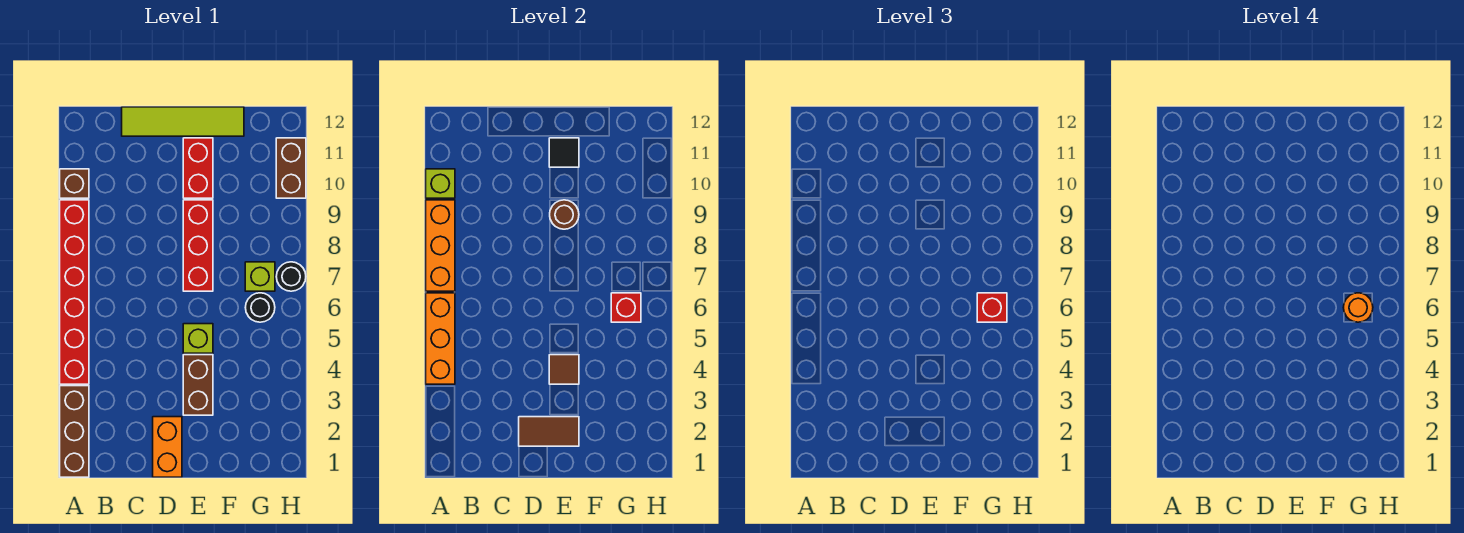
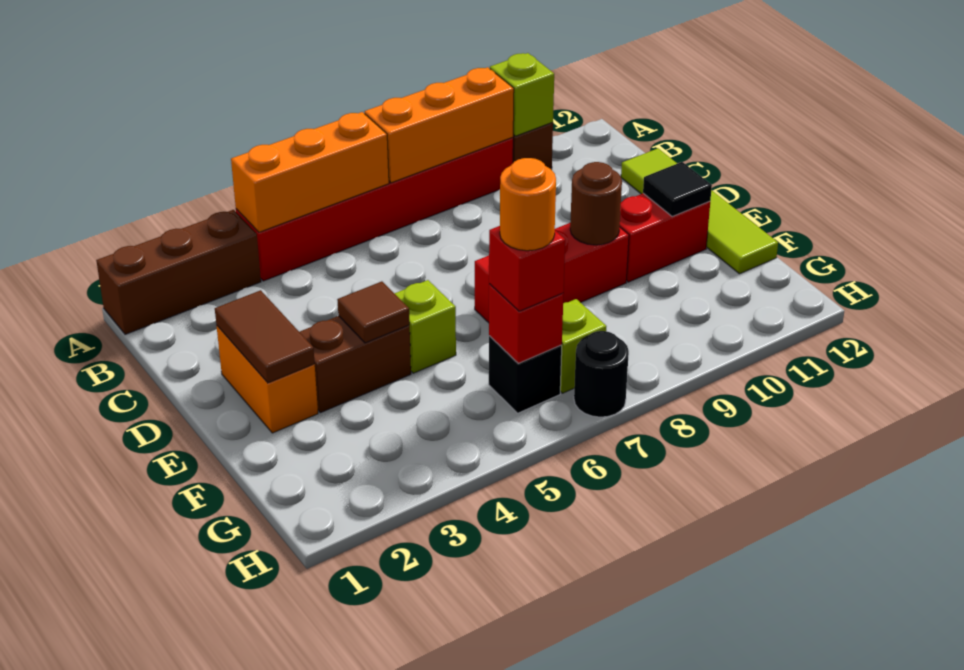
orange brick D1:D2 level 1 -> orange brick D2:E2 level 1
black round brick G6 level 1 -> black brick G6 level 1
brown brick H10:H11 level 1 -> none

